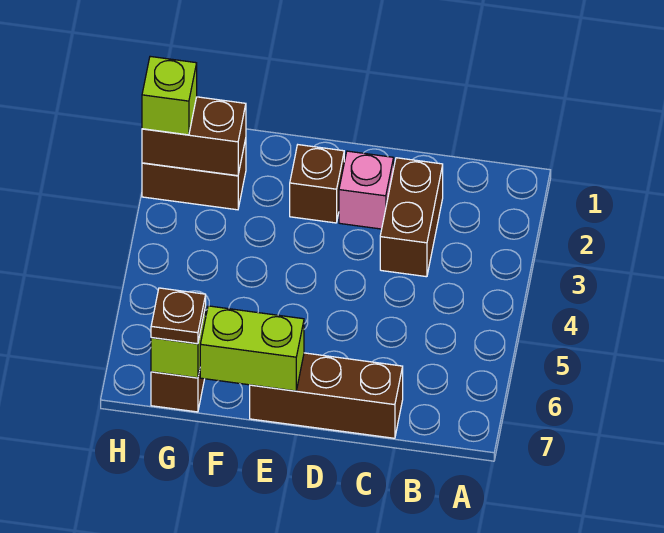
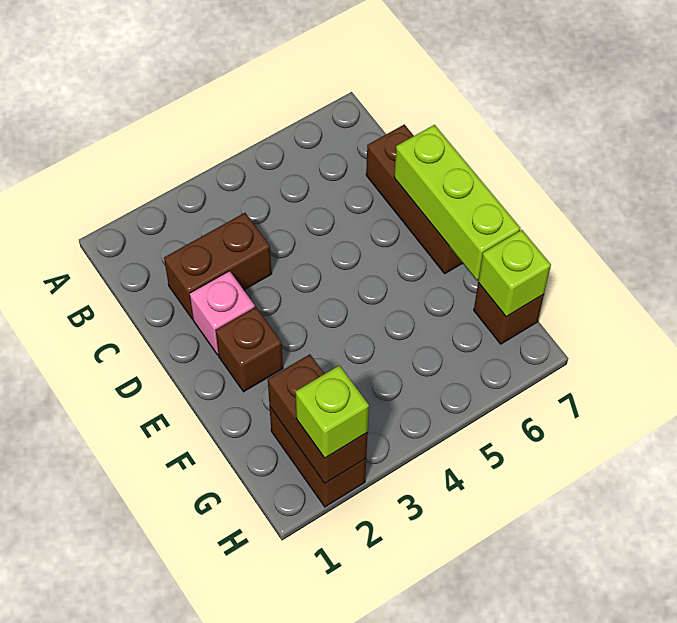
lime brick E7:F7 level 2 -> lime brick D7:F7 level 2
brown plate G7 level 3 -> none

